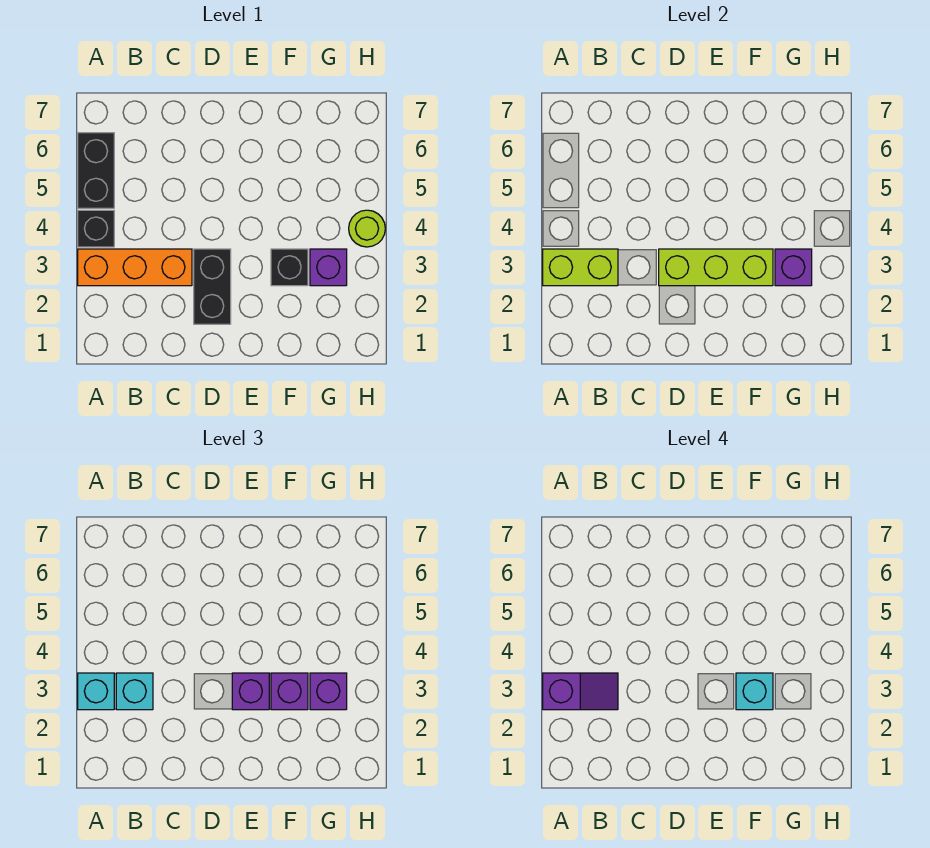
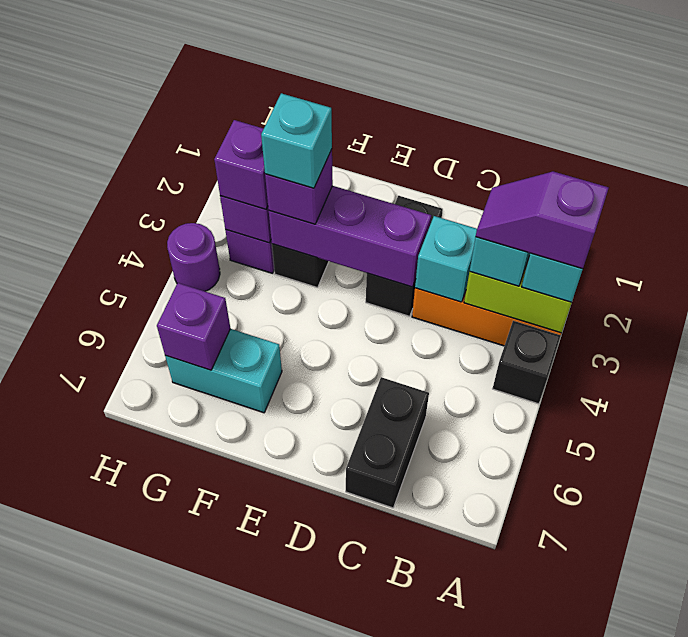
black brick A5:A6 level 1 -> black brick C6:C7 level 1
none -> cyan brick C3 level 2
lime brick D3:F3 level 2 -> purple brick D3:F3 level 2
purple brick E3 level 3 -> purple brick G6 level 2
none -> cyan brick F6:G6 level 1
lime round brick H4 level 1 -> purple round brick H4 level 1

